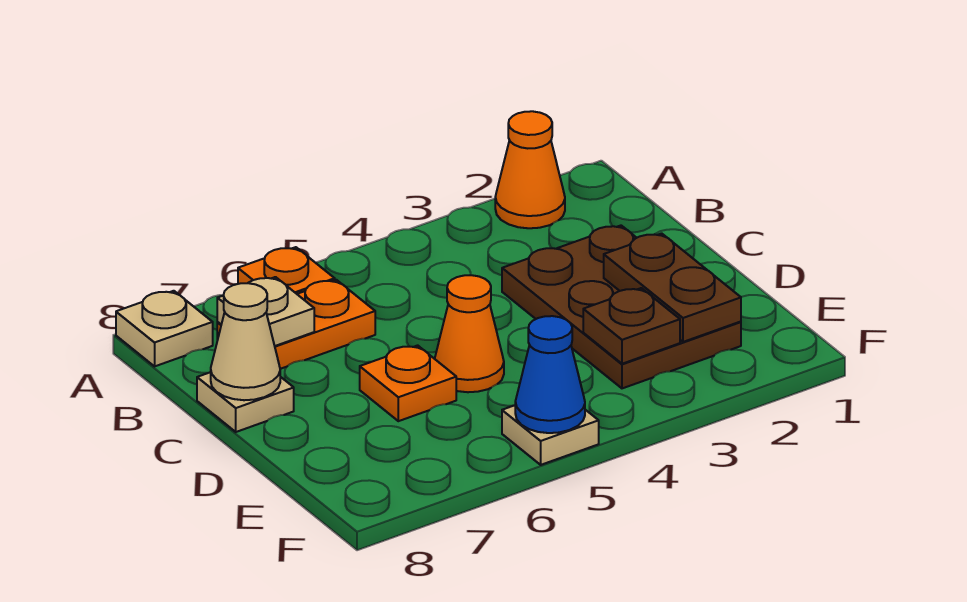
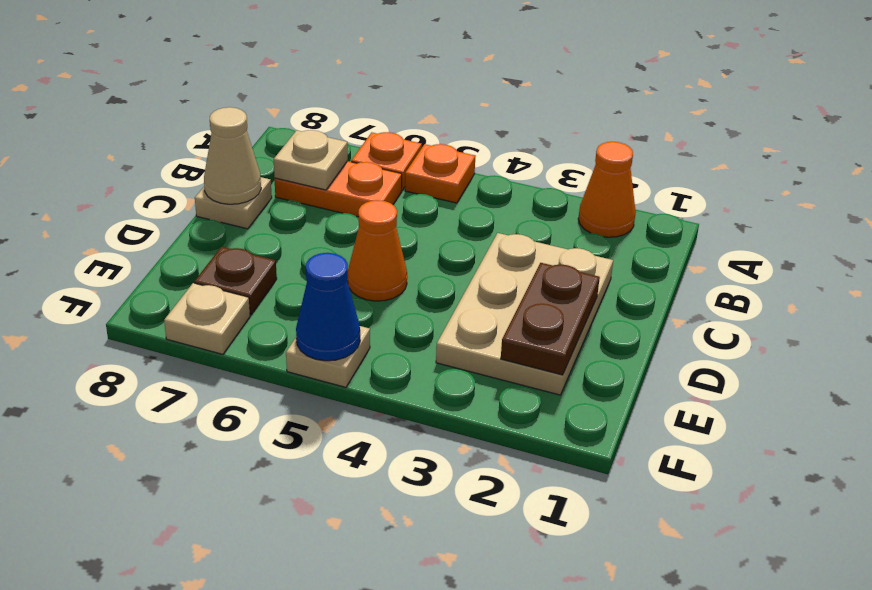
tan plate A8 level 1 -> tan plate F7 level 1
brown plate C2:E3 level 1 -> tan plate C2:E3 level 1
orange plate D6 level 1 -> orange plate A5 level 1
brown plate E3 level 2 -> brown plate E7 level 1

